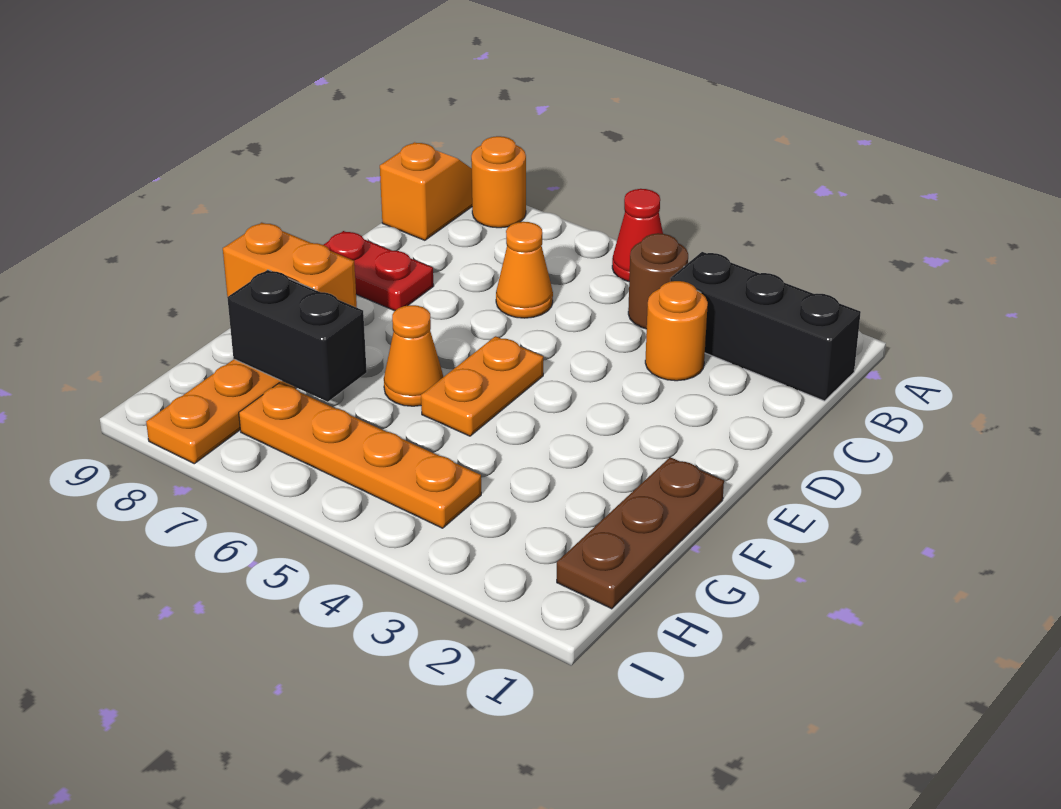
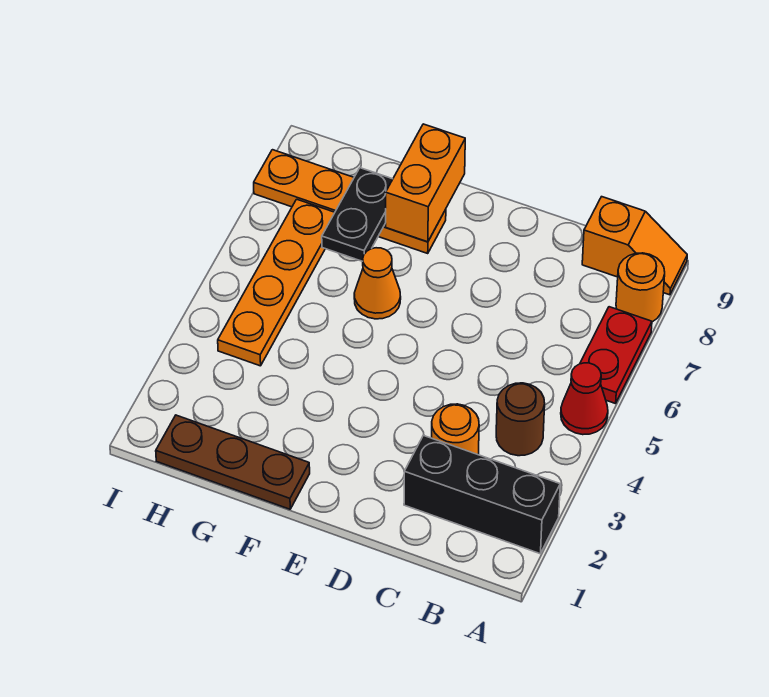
black brick B1:B3 level 1 -> black brick A2:C2 level 1
orange cone C6 level 1 -> none
red plate D8:D9 level 1 -> red plate A6:A7 level 1
orange plate E5:F5 level 1 -> none
black brick G7:G8 level 2 -> black plate G7:G8 level 2

